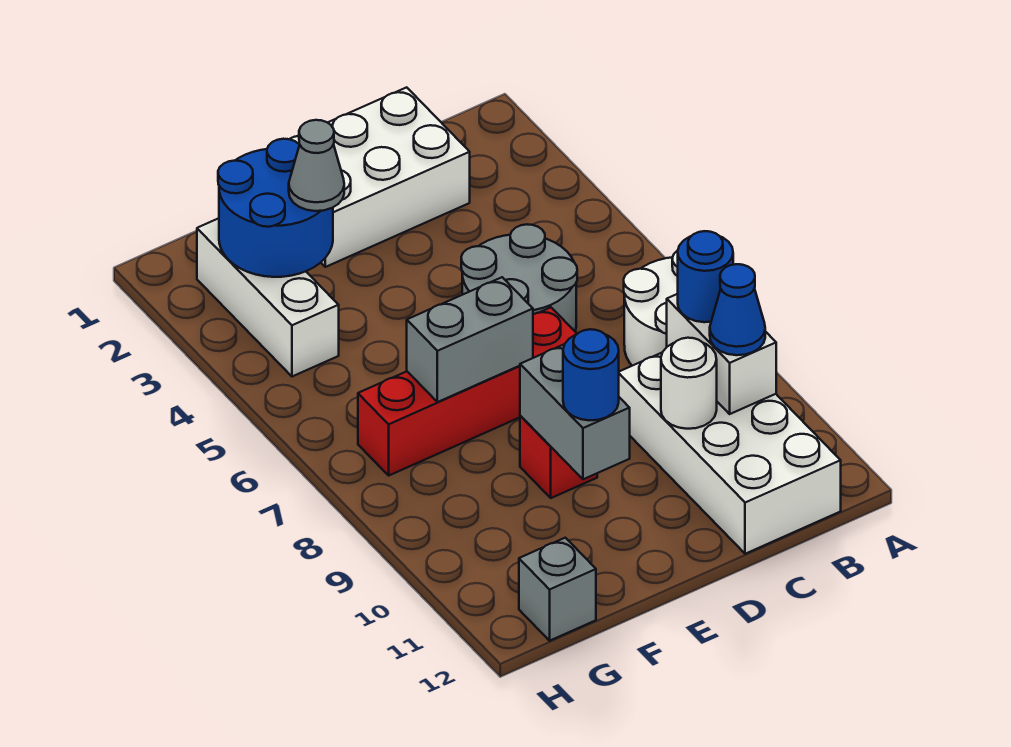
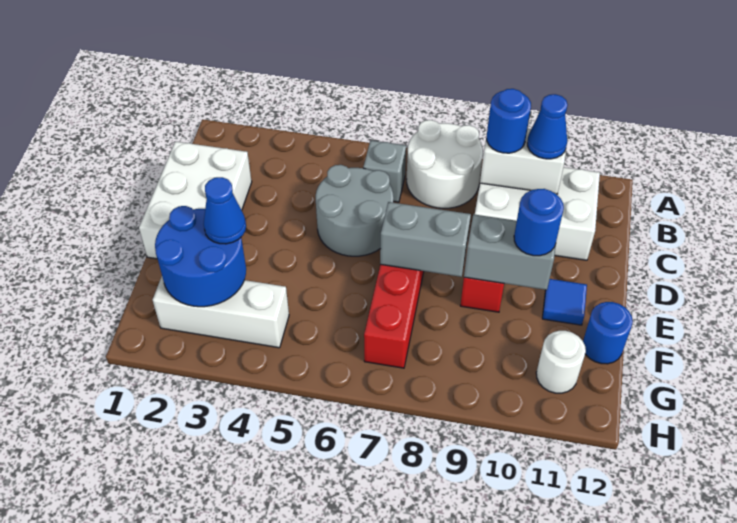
white brick B9:C12 level 1 -> white brick B9:C11 level 1
white round brick C10 level 2 -> white round brick G11 level 1
grey brick E7:F7 level 2 -> grey brick E7:E8 level 2
none -> blue tile E11 level 1
grey cone F3 level 3 -> blue cone F3 level 3
none -> blue round brick F12 level 1
grey brick G12 level 1 -> grey brick B6 level 1

